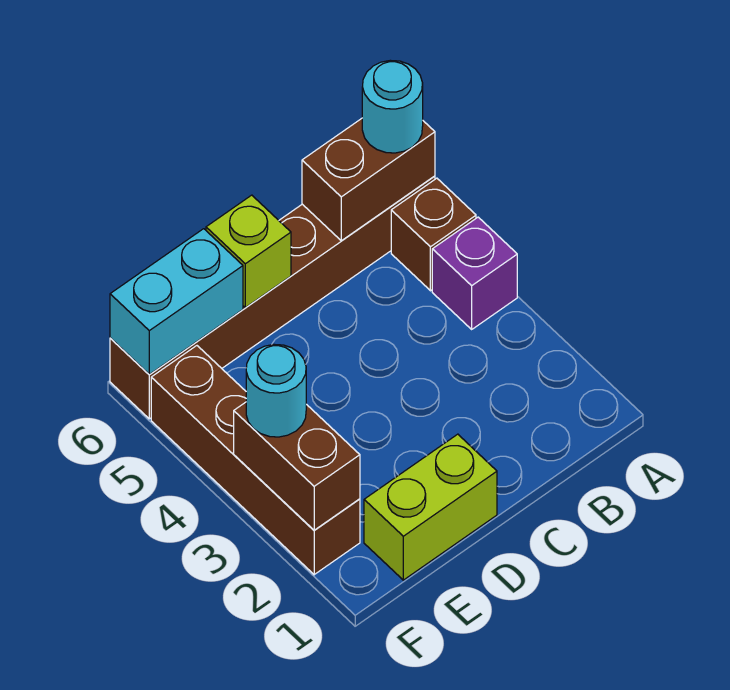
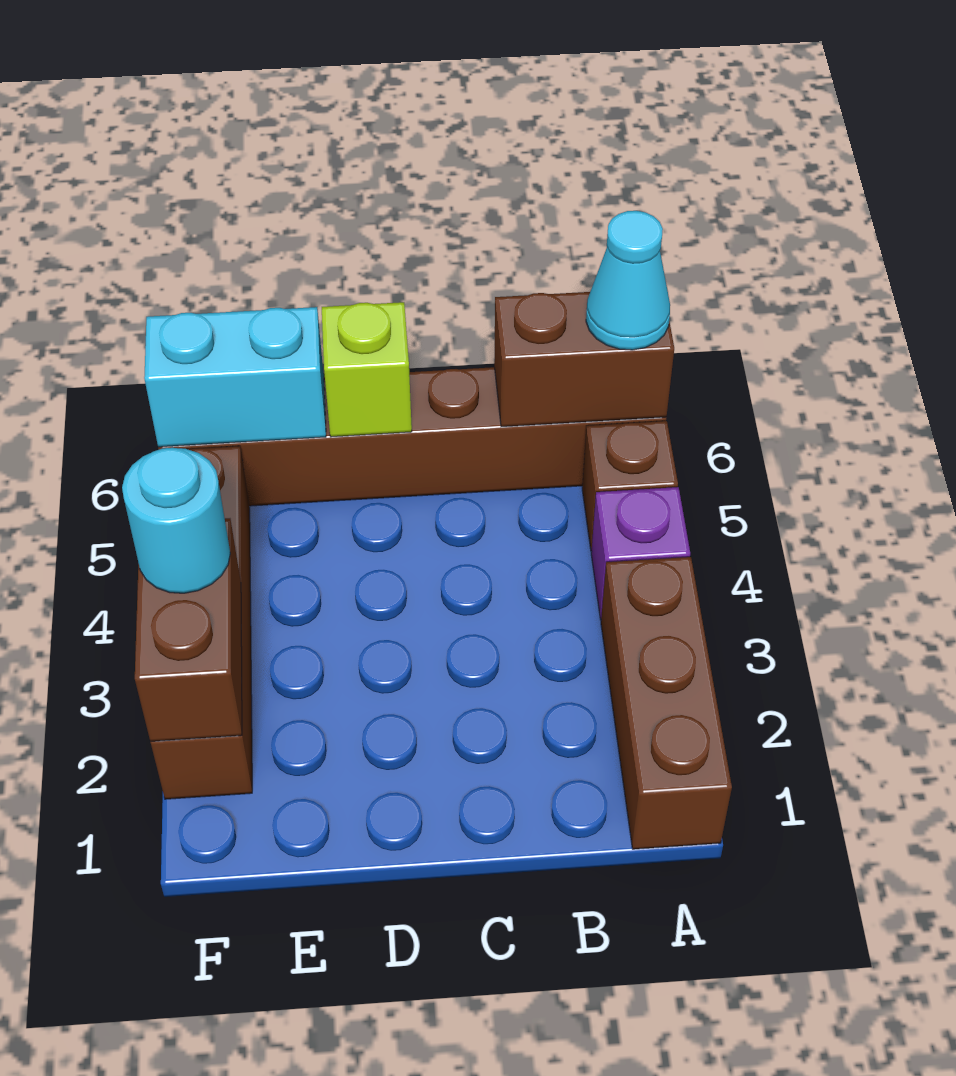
none -> brown brick A1:A3 level 1
cyan round brick A6 level 3 -> cyan cone A6 level 3
lime brick D1:E1 level 1 -> none

